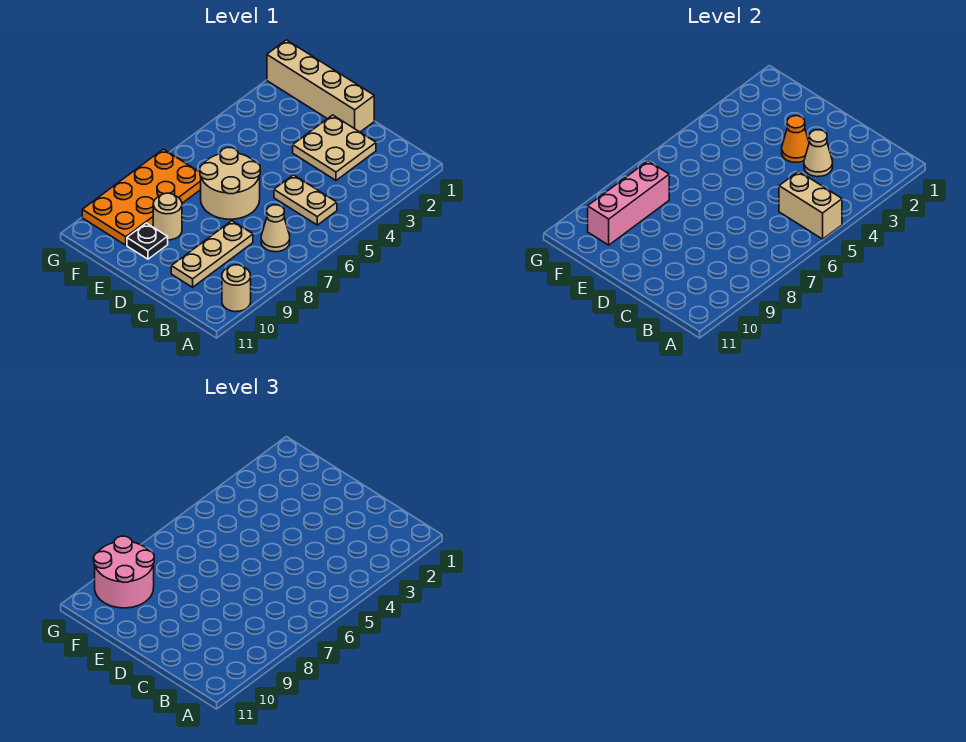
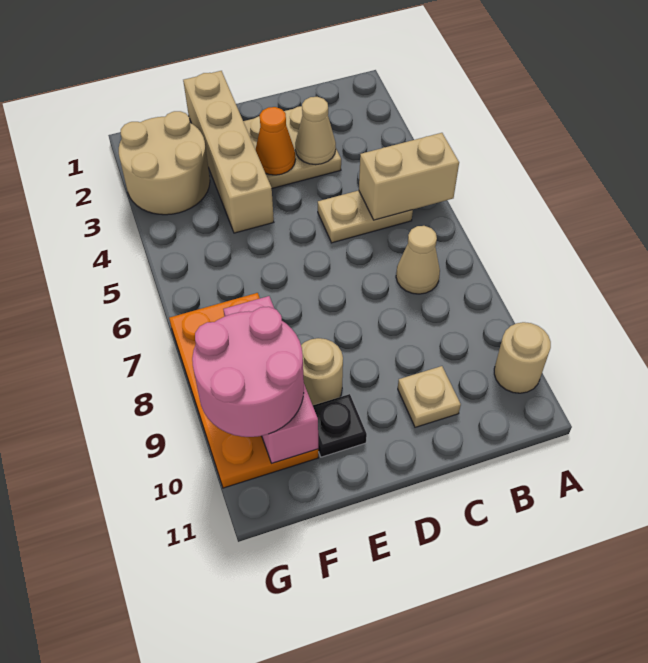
tan plate C8:C10 level 1 -> tan plate C10 level 1
tan brick D1:G1 level 1 -> tan brick E1:E4 level 1
tan round brick D6:E7 level 1 -> tan round brick F2:G3 level 1

